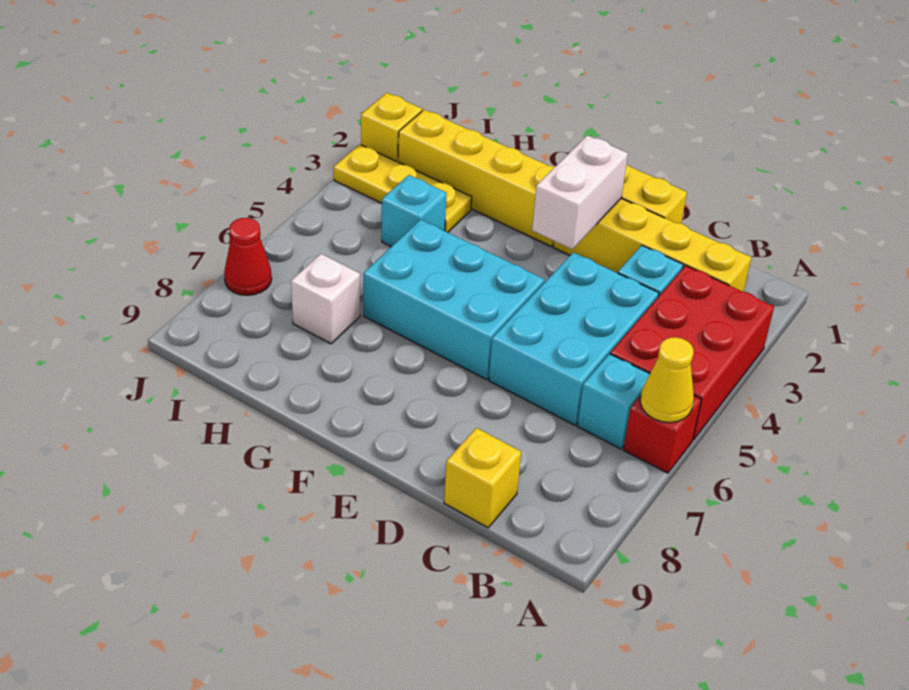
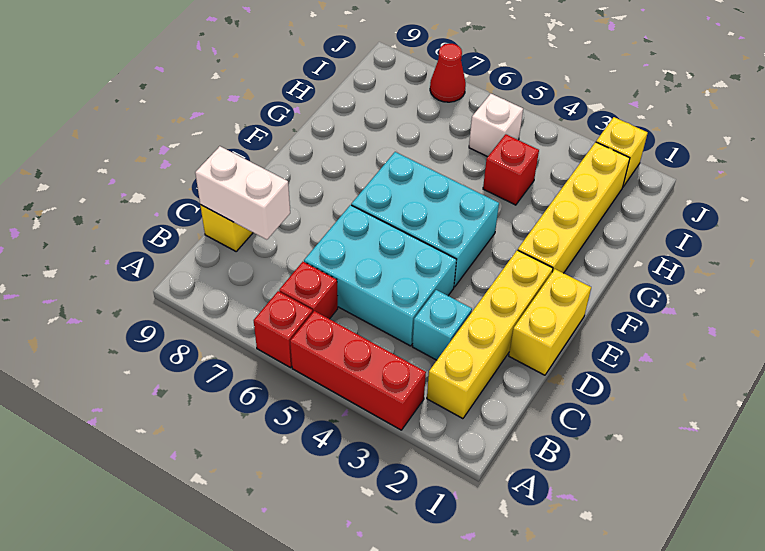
red brick A3:B5 level 1 -> red brick A3:A5 level 1
yellow cone A6 level 2 -> none
cyan brick B6 level 1 -> red brick B6 level 1
white brick E2:E3 level 2 -> white brick C8:C9 level 2
cyan brick E5:G6 level 1 -> cyan brick E4:F6 level 1
yellow plate H3:J3 level 1 -> none
cyan brick H4 level 1 -> red brick H4 level 1
white brick H7 level 1 -> white brick I5 level 1

